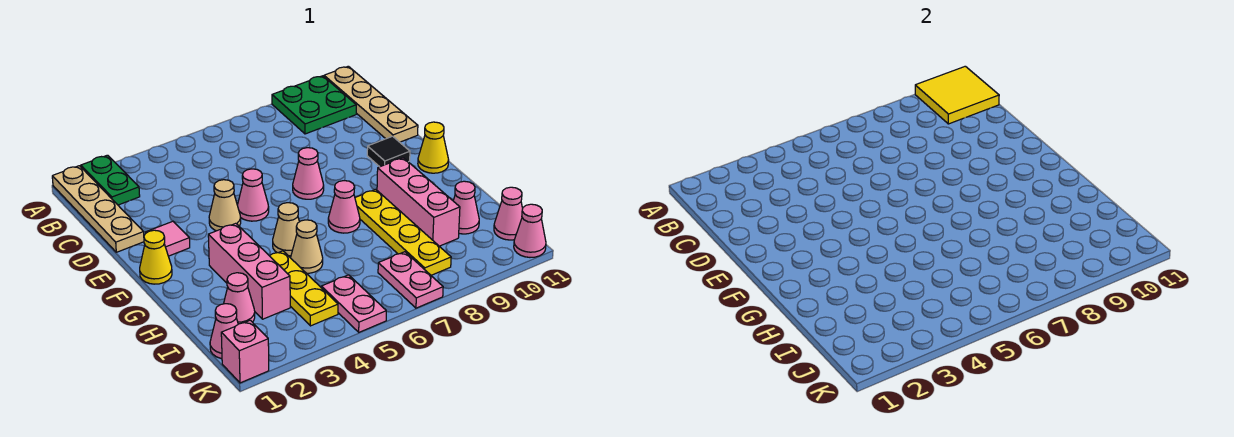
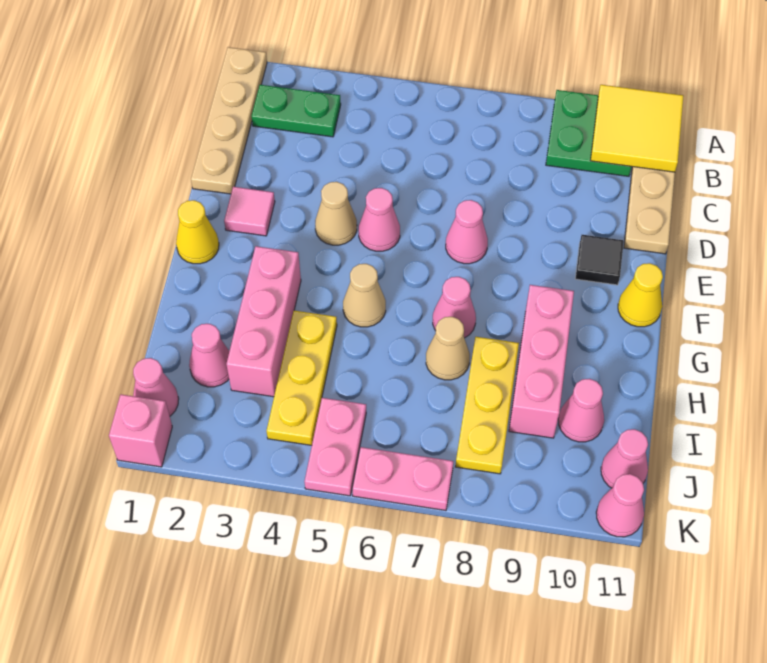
green plate A2:B2 level 1 -> green plate B2:B3 level 1
yellow plate G8:J8 level 1 -> yellow plate H8:J8 level 1
tan cone H5 level 1 -> tan cone H7 level 1
pink plate J7:K7 level 1 -> pink plate K6:K7 level 1

